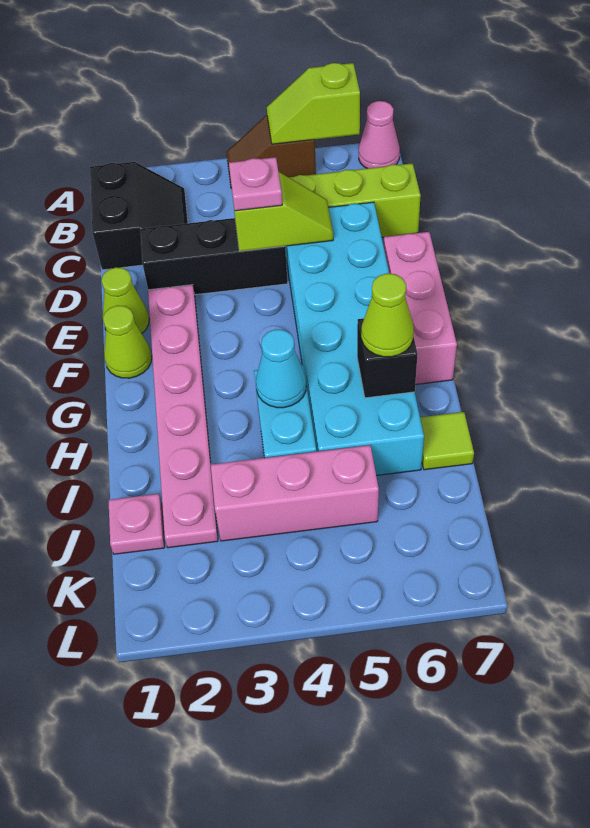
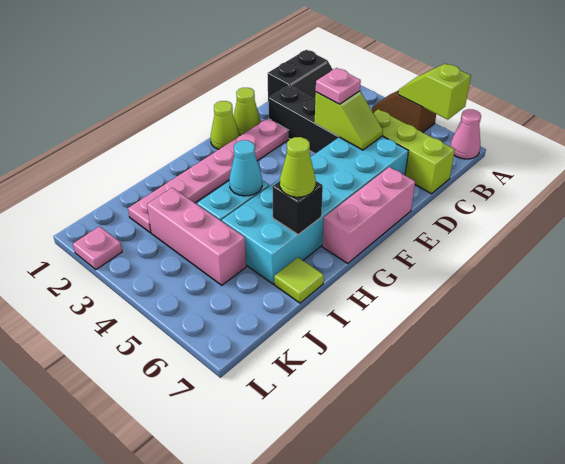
pink plate J1 level 1 -> pink plate L2 level 1

